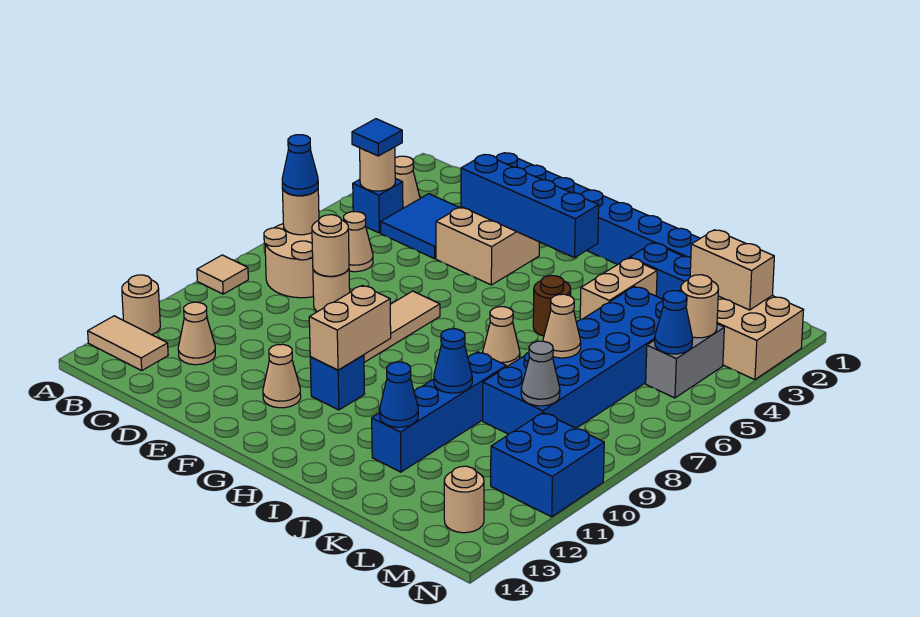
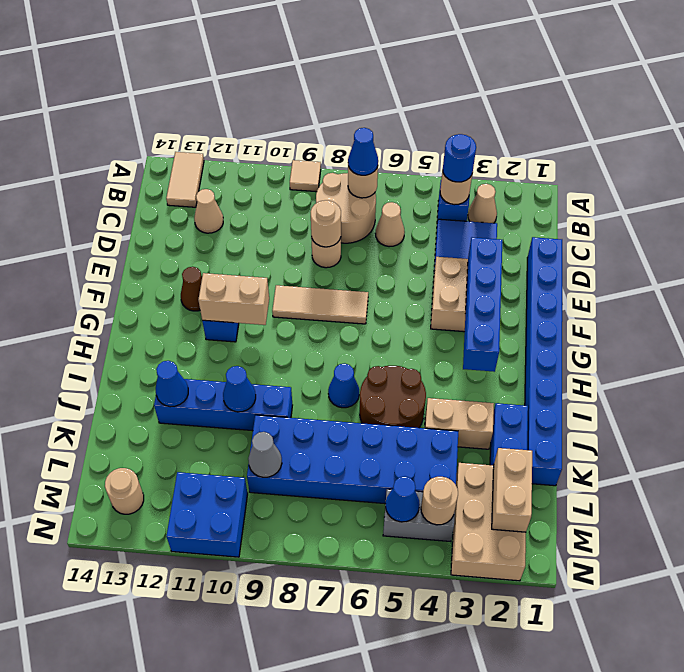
tan round brick A12 level 1 -> none
blue tile B4 level 3 -> blue round brick B4 level 3
tan cone F12 level 1 -> brown cone F12 level 1
brown round brick I5 level 1 -> brown round brick I5:J6 level 1
tan cone I7 level 1 -> blue cone I7 level 1
tan cone K7 level 2 -> none

